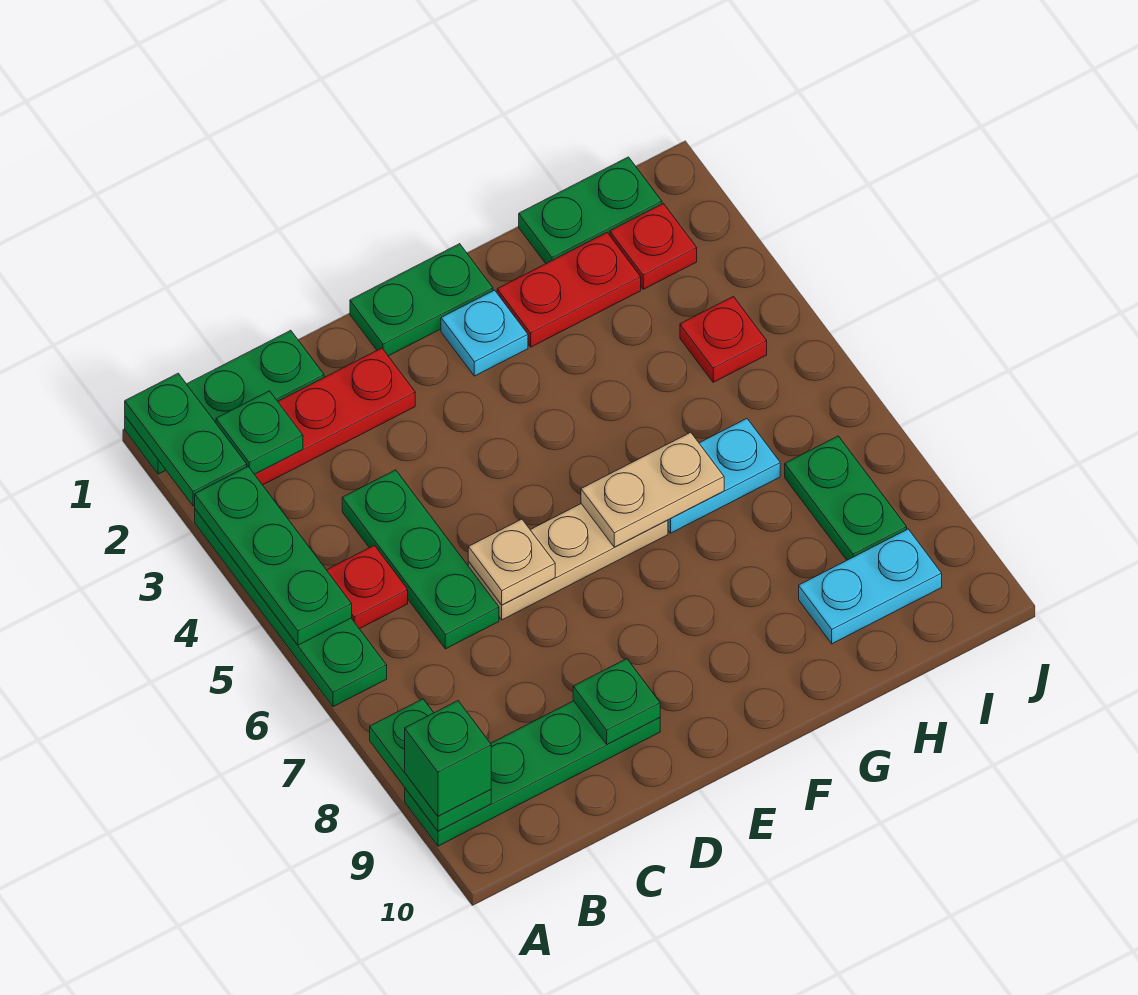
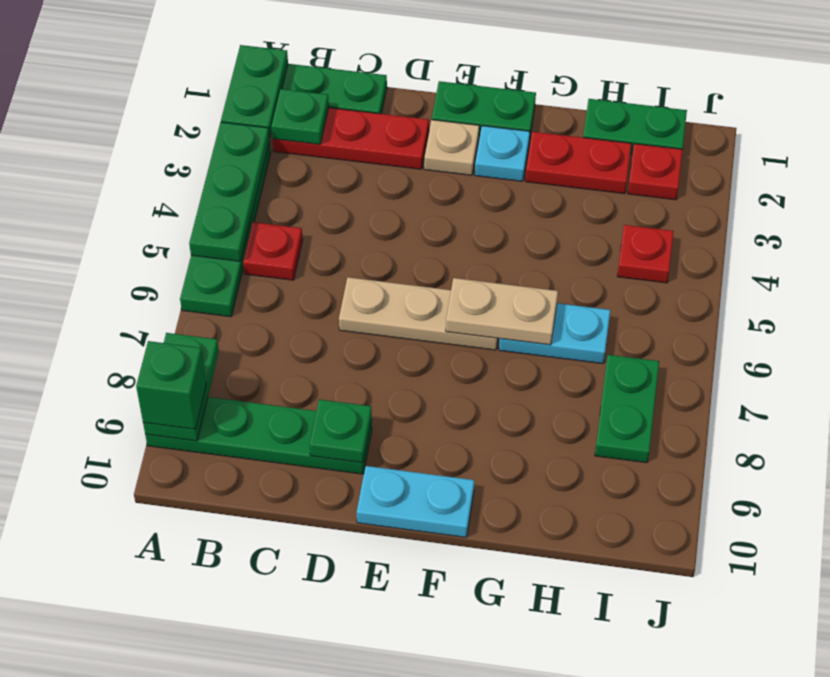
green plate C4:C6 level 1 -> none
tan plate D6 level 2 -> tan plate E2 level 1
cyan plate H9:I9 level 1 -> cyan plate E10:F10 level 1

